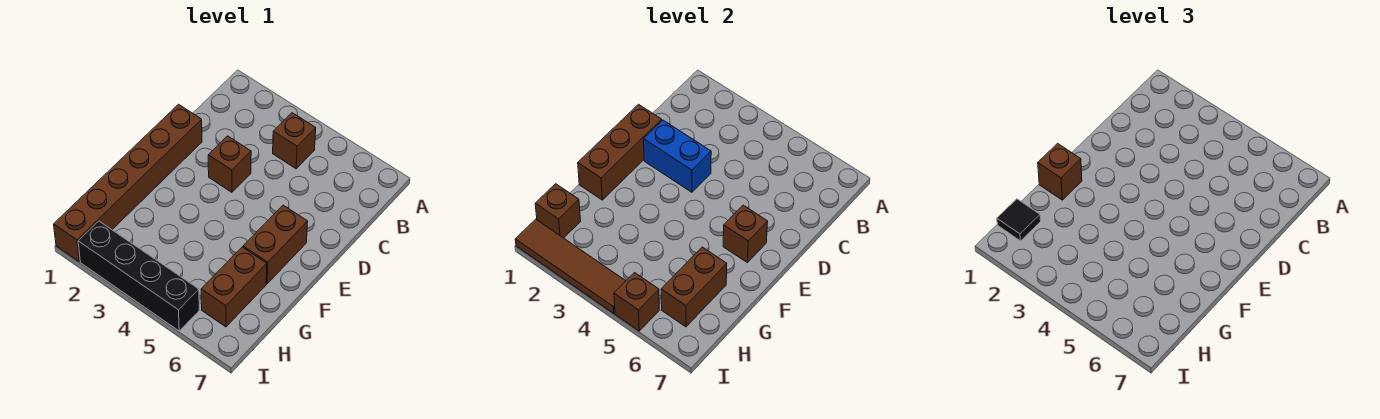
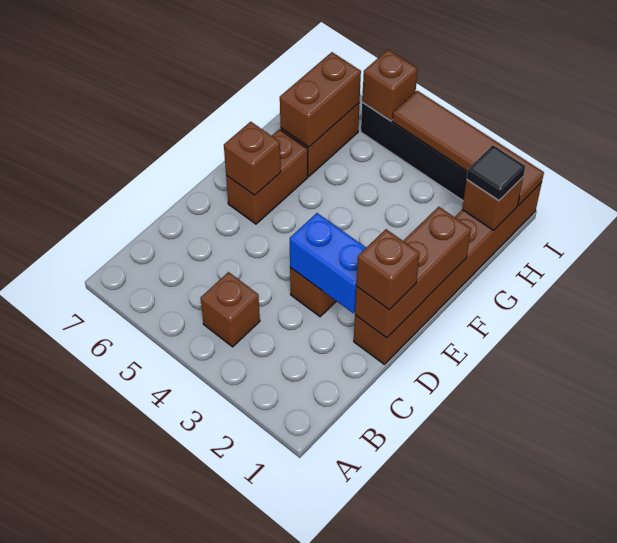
brown brick F1 level 3 -> brown brick D1 level 3

